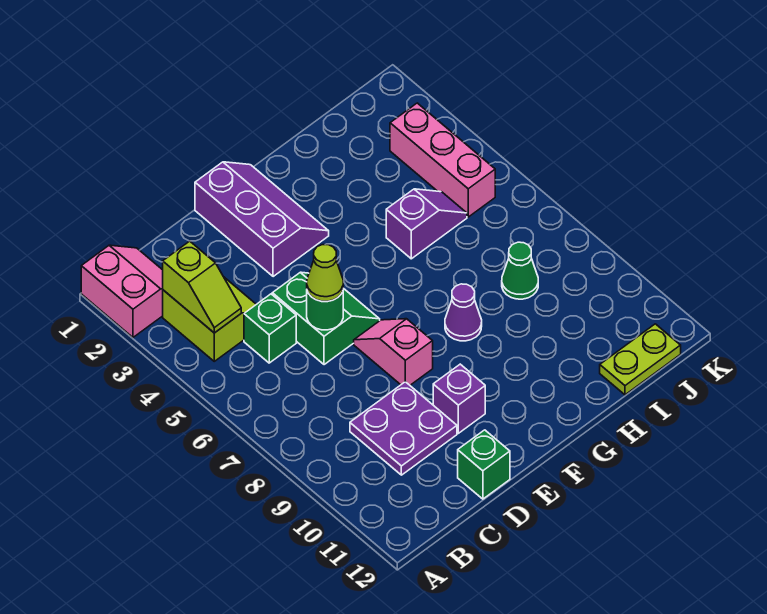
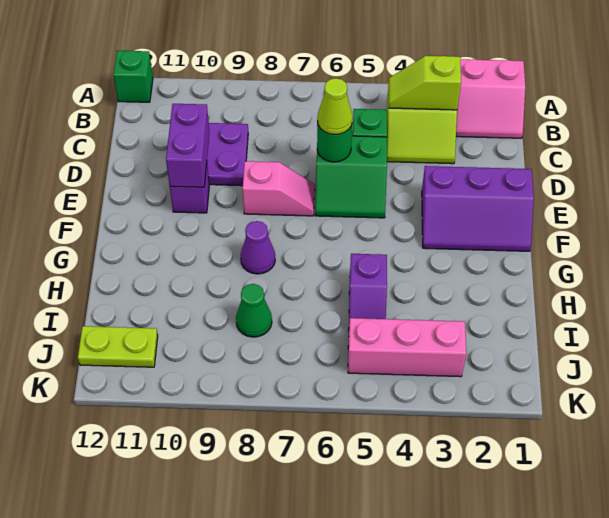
none -> purple brick D10:E10 level 2
green brick D12 level 1 -> green brick A12 level 1
lime plate I12:J12 level 1 -> lime plate J11:J12 level 1

